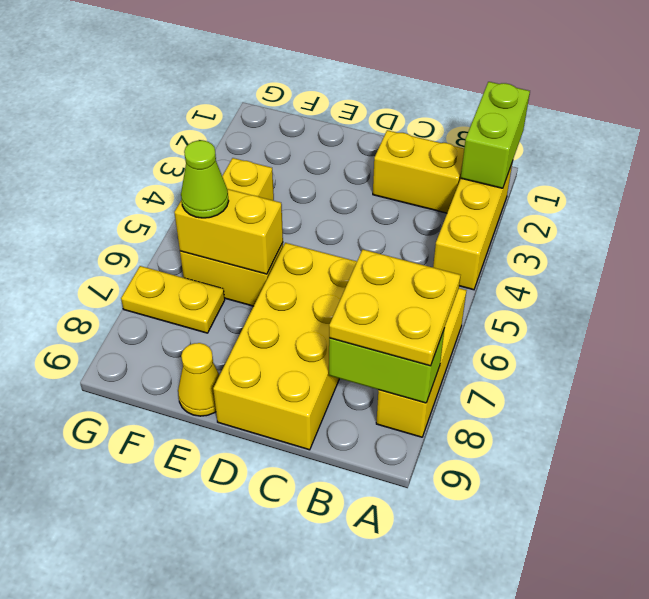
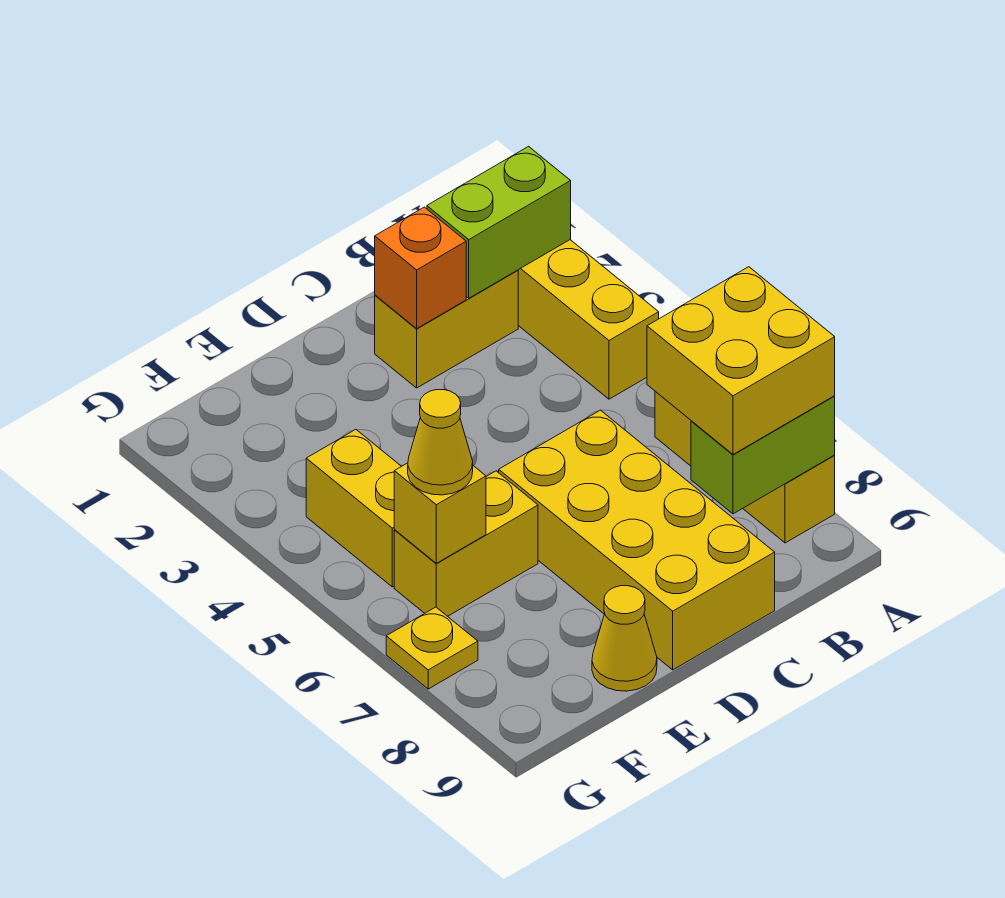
lime brick A1:A2 level 2 -> lime brick A2:B2 level 2
yellow plate A7:B8 level 3 -> yellow brick A7:B8 level 3
none -> orange brick C2 level 2
yellow brick E6:F6 level 2 -> yellow brick F6 level 2
lime cone F6 level 3 -> yellow cone F6 level 3
yellow plate F7:G7 level 1 -> yellow plate G7 level 1

